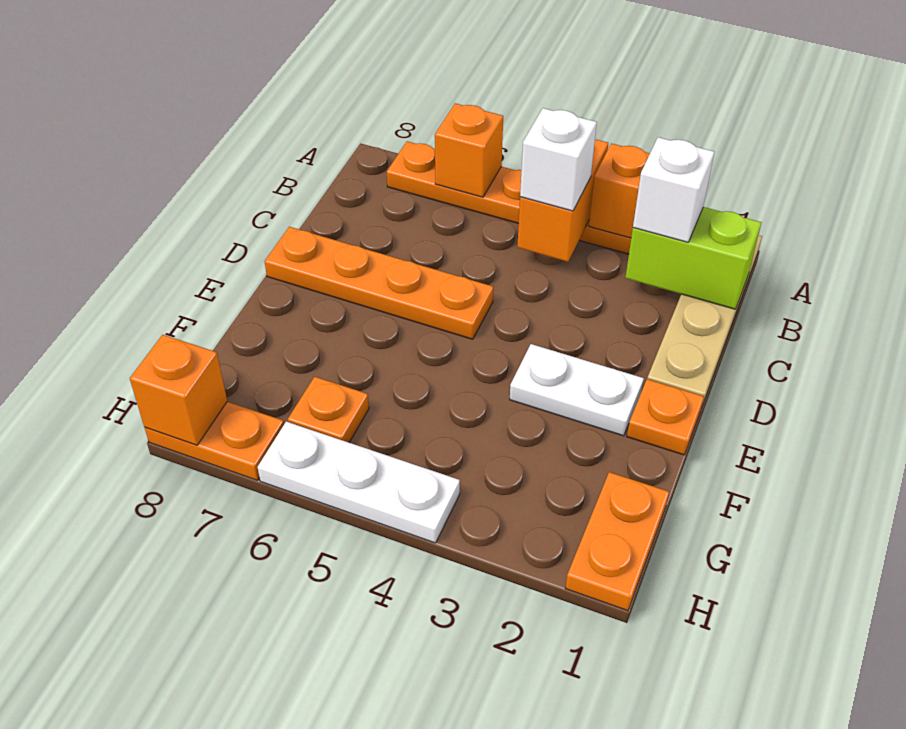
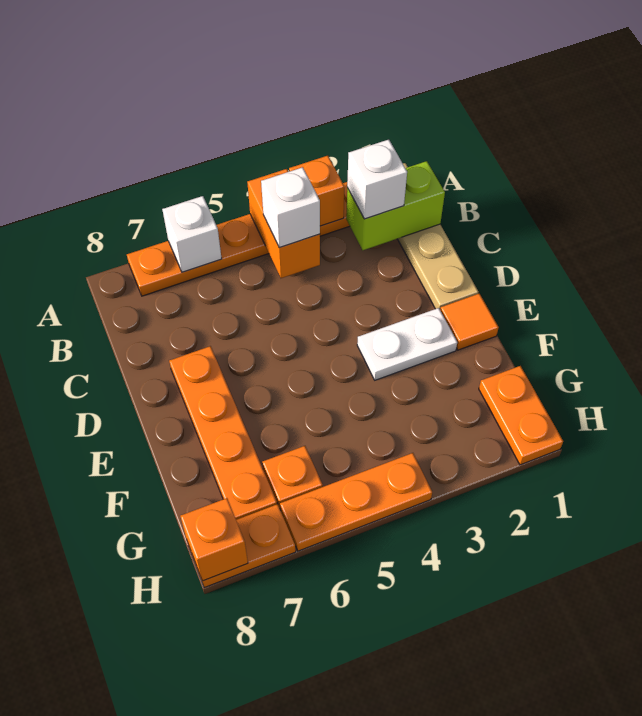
orange brick A6 level 2 -> white brick A6 level 2
orange plate D5:D8 level 1 -> orange plate D7:G7 level 1
orange plate E1 level 1 -> orange tile E1 level 1
white plate H4:H6 level 1 -> orange plate H4:H6 level 1

